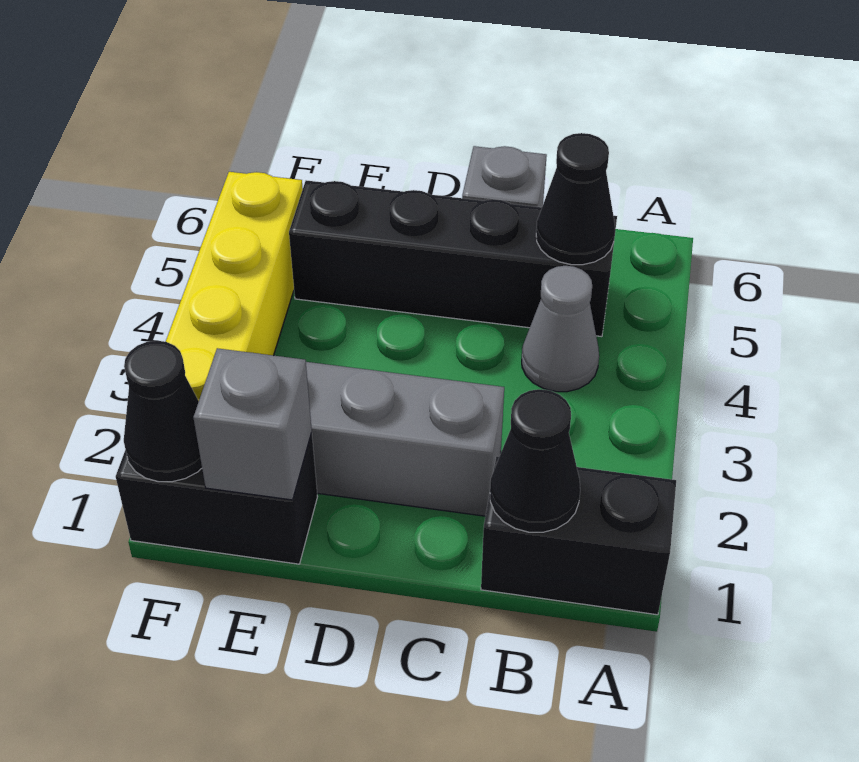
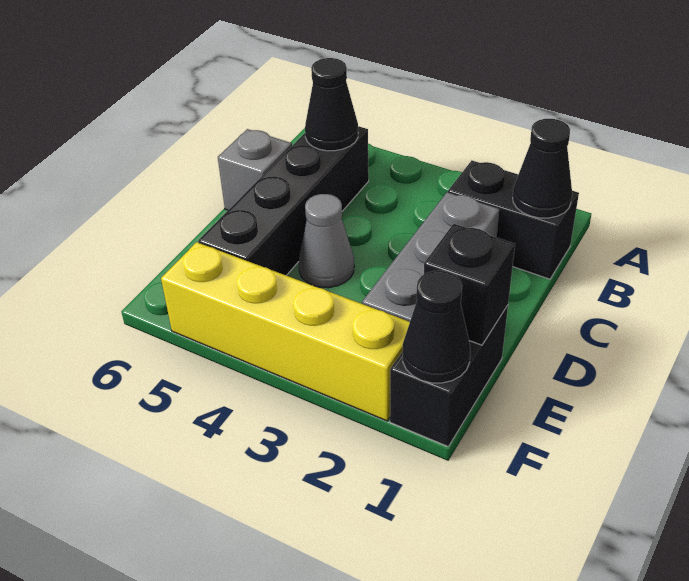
black brick A1:B1 level 1 -> black brick B1:B2 level 1
grey cone B4 level 1 -> grey cone D4 level 1
grey brick E1 level 2 -> black brick E1 level 2

